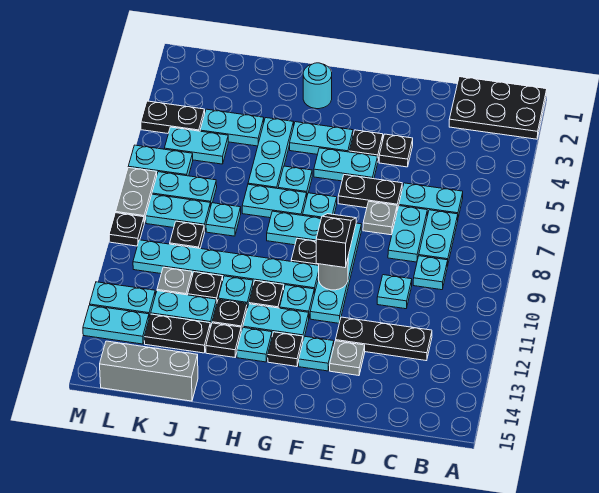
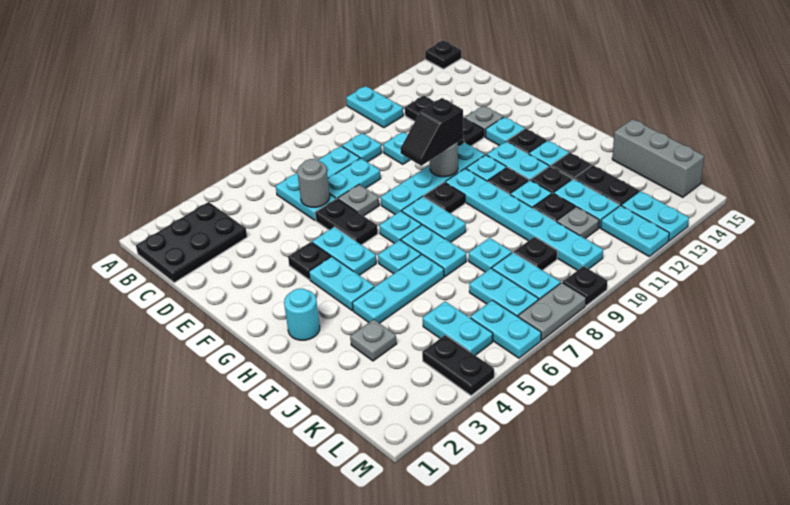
black plate A1:C2 level 1 -> black plate B1:C3 level 1
none -> grey round brick D6 level 2
black plate E4 level 1 -> black plate A15 level 1
none -> grey plate J3 level 1
cyan plate J4:K4 level 1 -> cyan plate A11:B11 level 1

